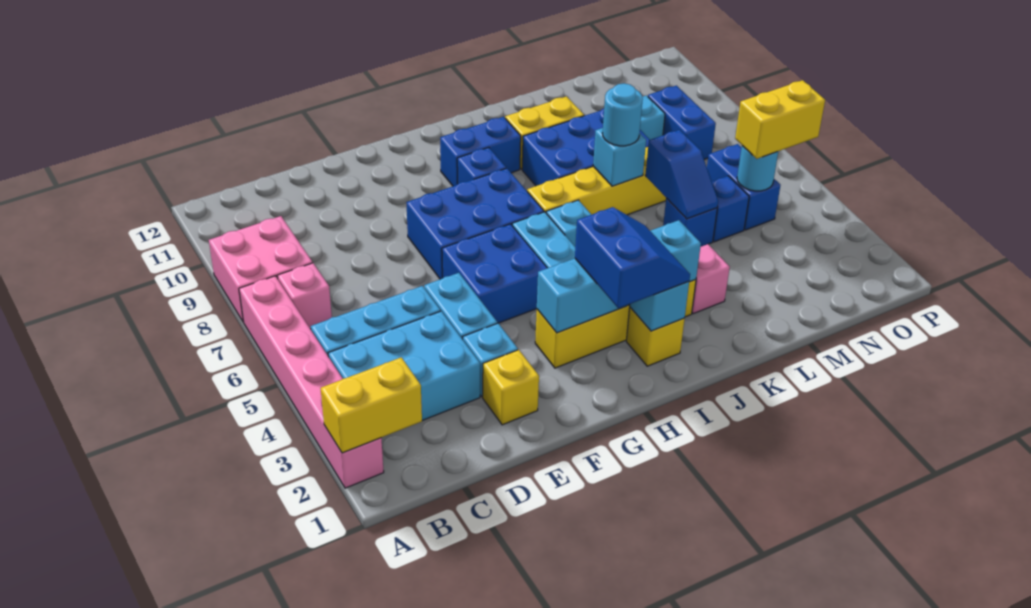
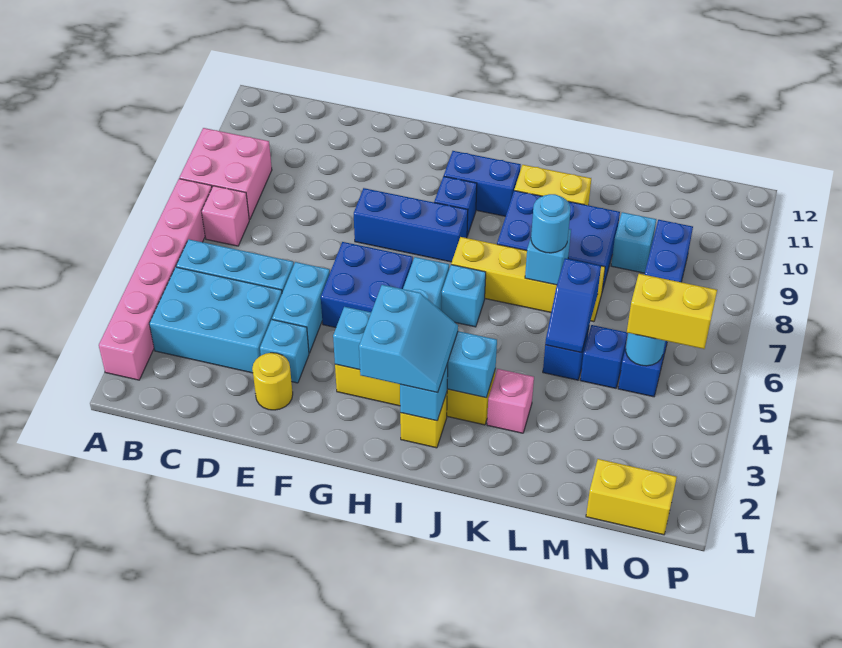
yellow brick A2:B2 level 2 -> yellow brick N1:O1 level 1
yellow brick E2 level 1 -> yellow round brick E2 level 1
blue brick F7:H8 level 1 -> blue brick F8:H8 level 1
blue slope H2:I3 level 3 top H -> cyan slope H2:I3 level 3 top H

